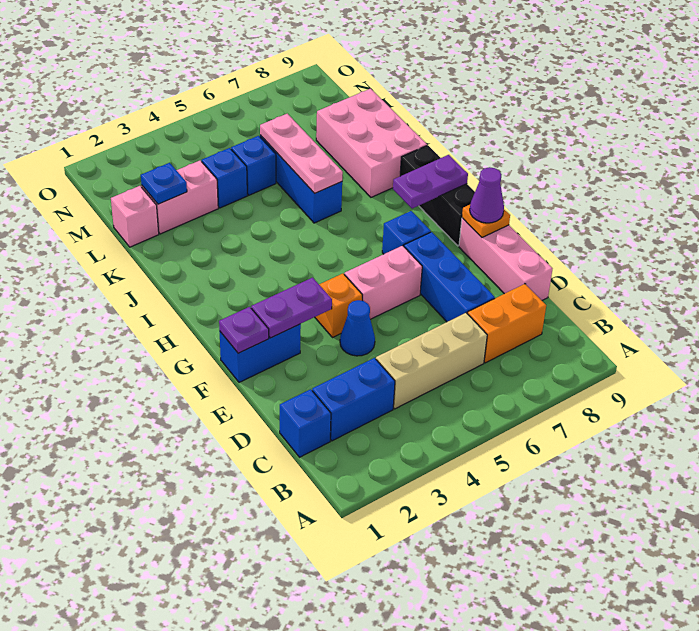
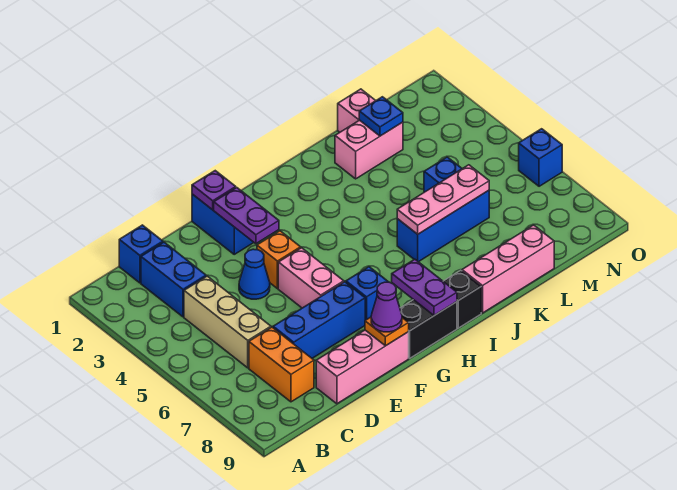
pink brick J8:L9 level 1 -> pink brick J9:L9 level 1
pink brick L2:L3 level 1 -> pink brick K2:L2 level 1
blue brick L4 level 1 -> blue brick O6 level 1

